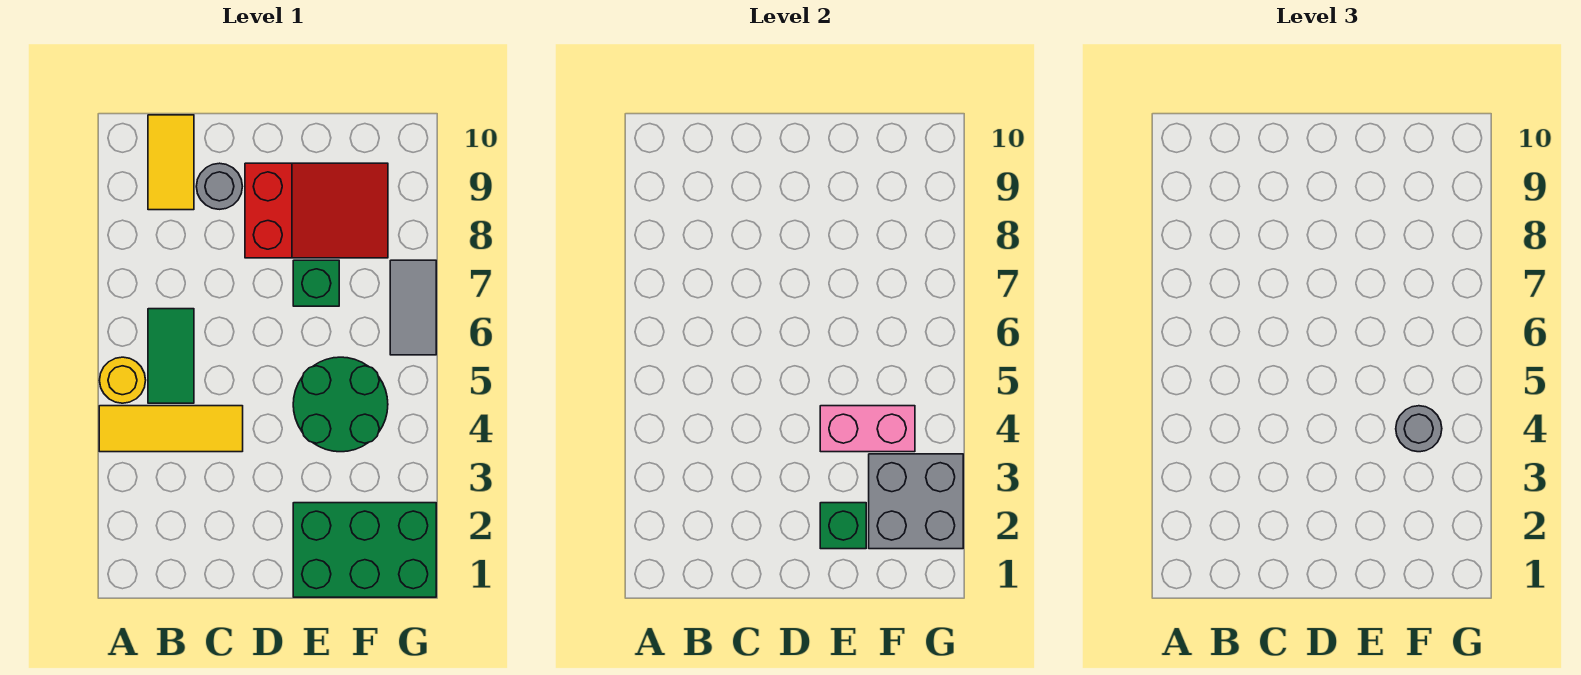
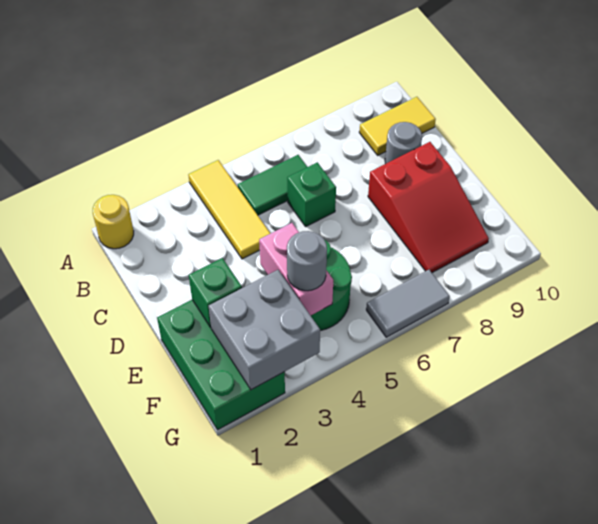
yellow round brick A5 level 1 -> yellow round brick A1 level 1
green brick E7 level 1 -> green brick C6 level 1

